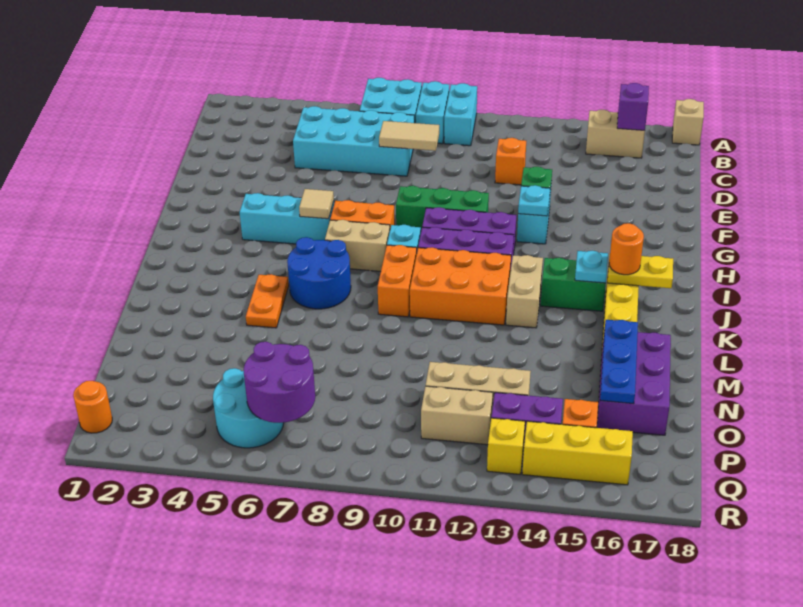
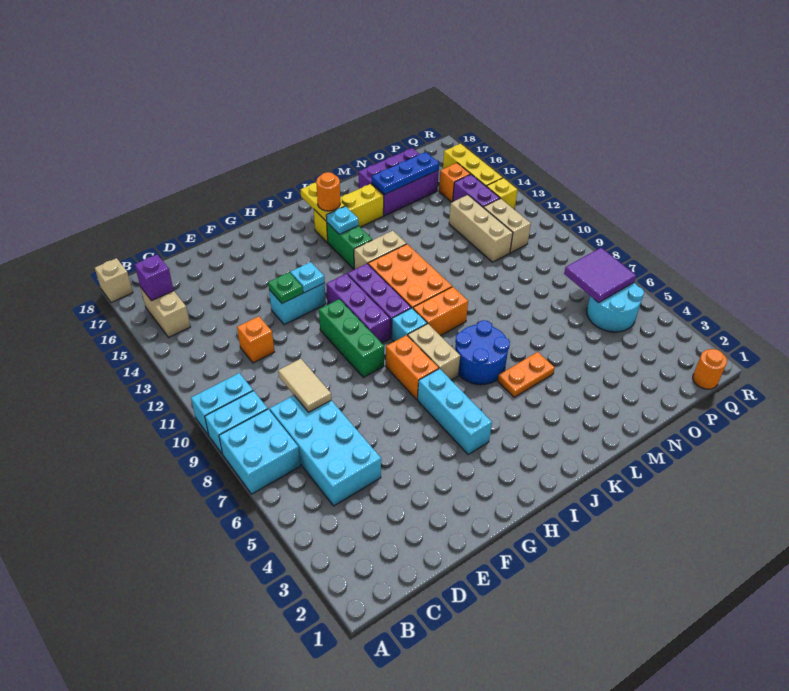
tan tile H6 level 2 -> none
purple round brick P6:Q7 level 2 -> purple tile P6:Q7 level 2

